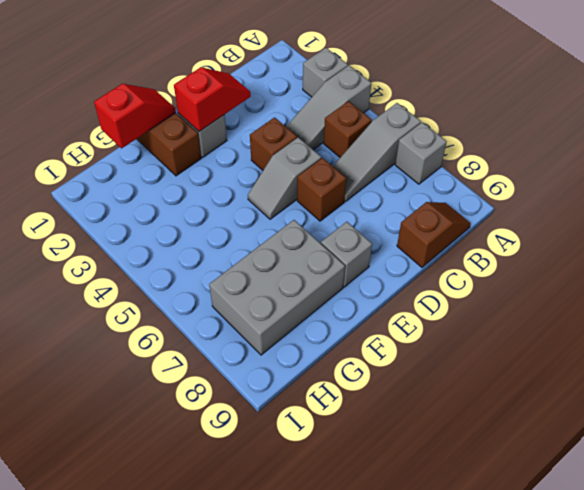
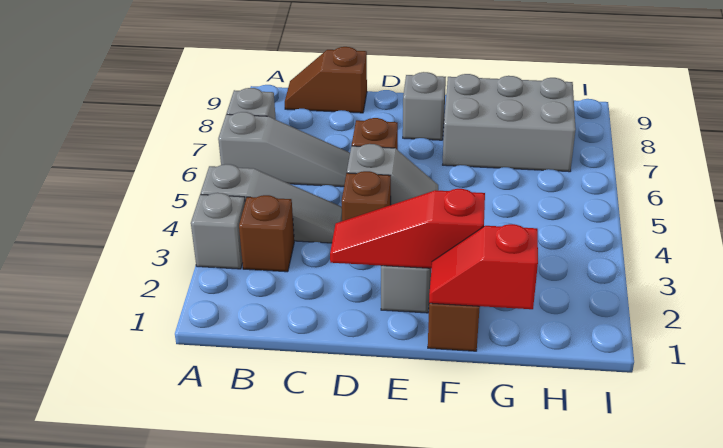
brown brick B5 level 1 -> brown brick B3 level 1
red slope D2:E2 level 2 top E -> red slope D2:F2 level 2 top F

